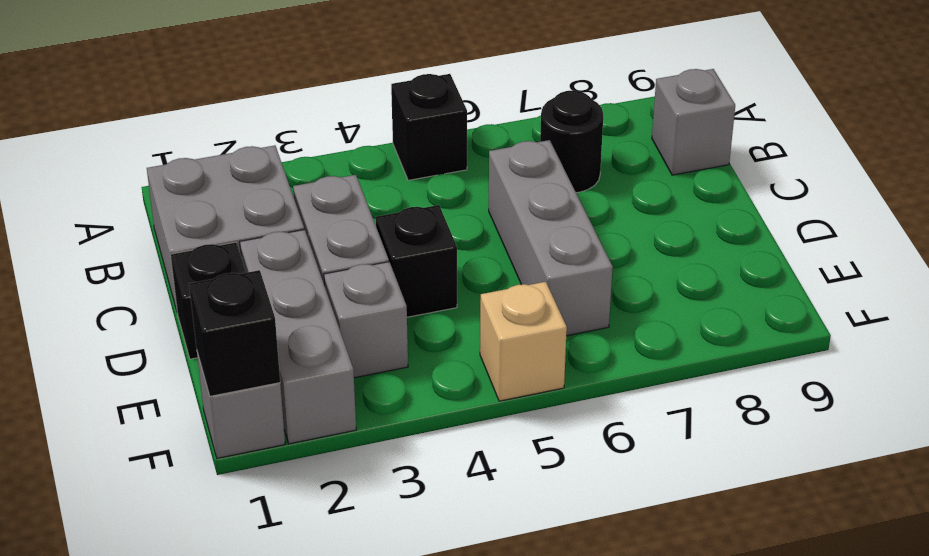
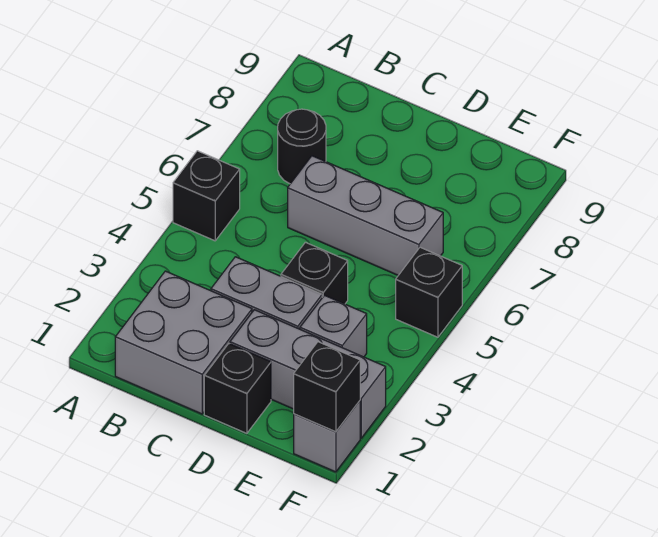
grey brick B9 level 1 -> none
tan brick F5 level 1 -> black brick F5 level 1

